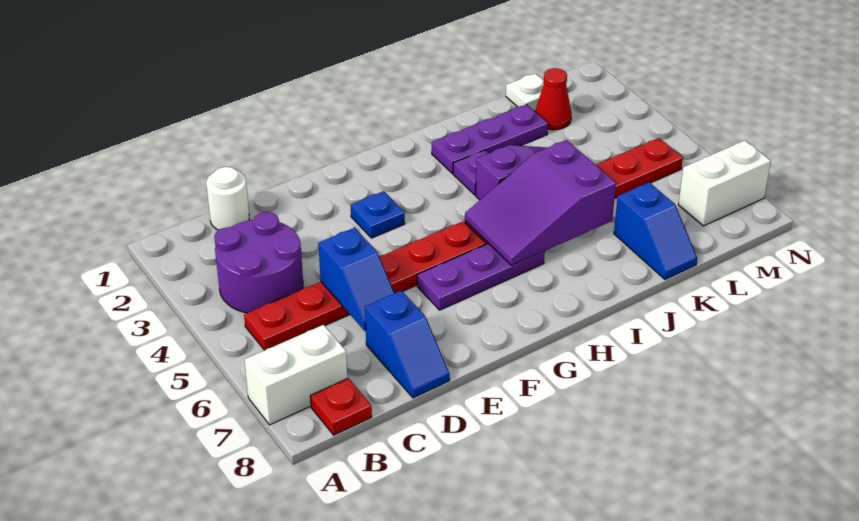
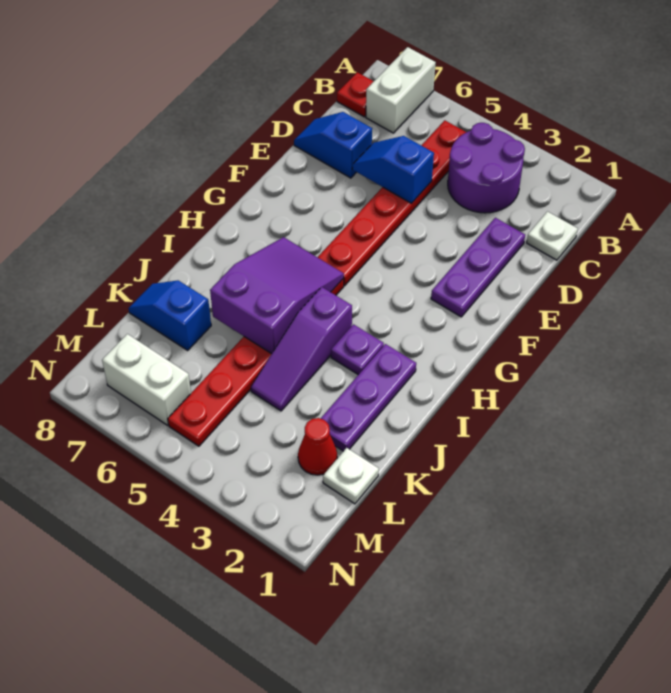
white round brick C1 level 1 -> white plate C1 level 1
blue plate F3 level 1 -> none
purple plate F6:H6 level 1 -> purple plate D2:F2 level 1
white brick M7:N7 level 1 -> white brick M6:M7 level 1

